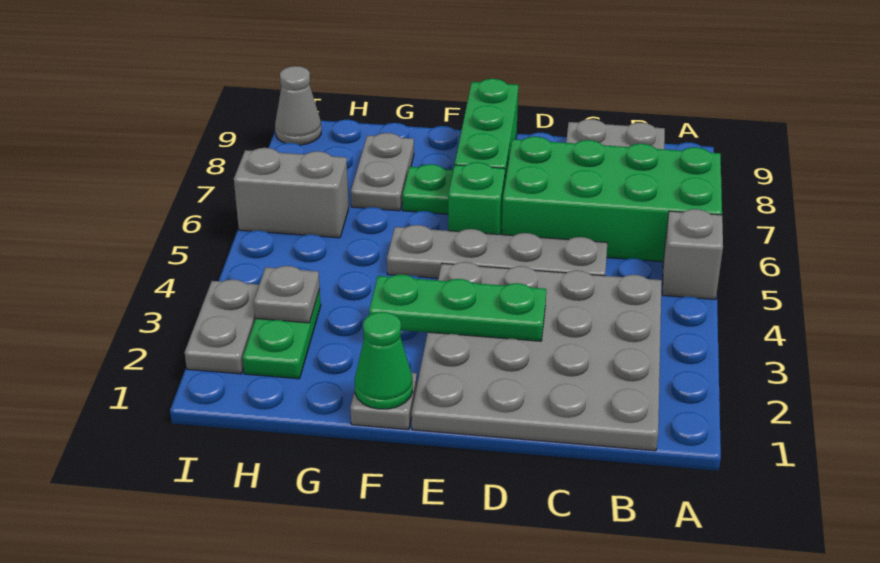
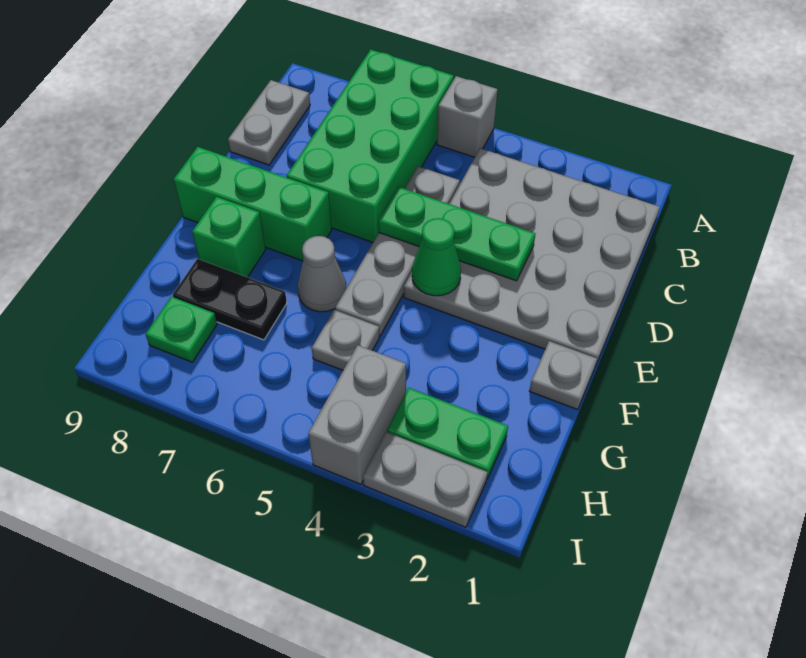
green plate D3:F3 level 2 -> green plate D3:D5 level 2
green brick E6 level 1 -> green brick F8 level 1
green cone F1 level 2 -> green cone E4 level 2
green plate F7 level 1 -> green plate H8 level 1
grey plate G7:G8 level 1 -> black plate G7:G8 level 1
grey plate H3 level 2 -> grey plate G5 level 1
grey brick H6:I6 level 1 -> grey brick H4:I4 level 1
grey cone I9 level 1 -> grey cone F6 level 1

